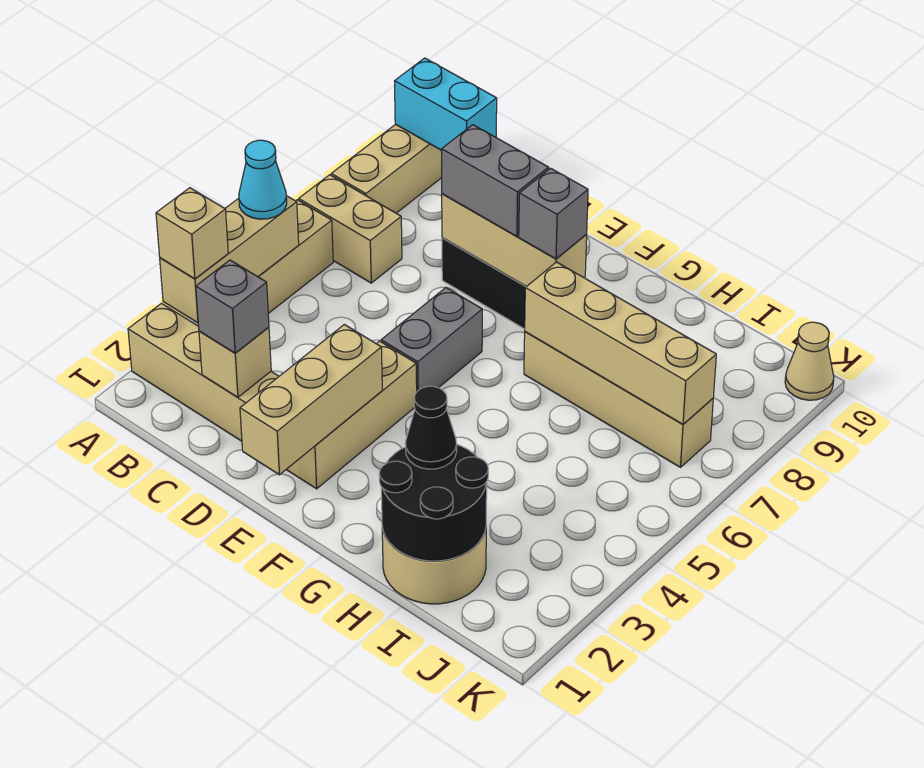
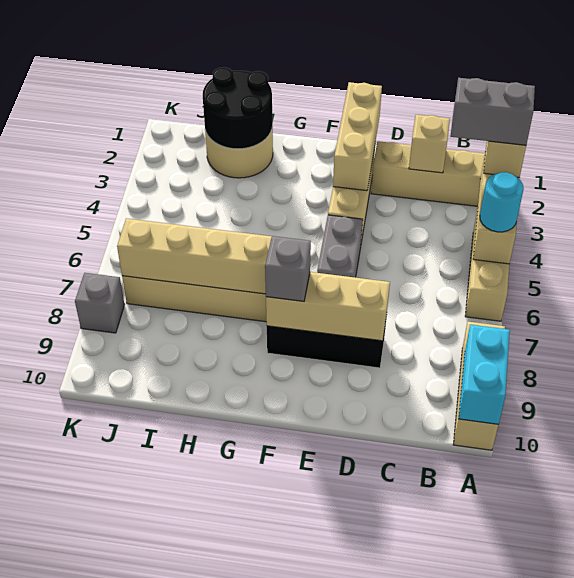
cyan cone A5 level 3 -> cyan round brick A5 level 3
tan brick A7:B7 level 1 -> none
cyan brick A10:B10 level 2 -> cyan brick A9:A10 level 2
grey brick C2 level 3 -> grey brick K8 level 1
grey brick D8:E8 level 3 -> grey brick A3:B3 level 4
black cone H2 level 3 -> none
tan cone K10 level 1 -> none

